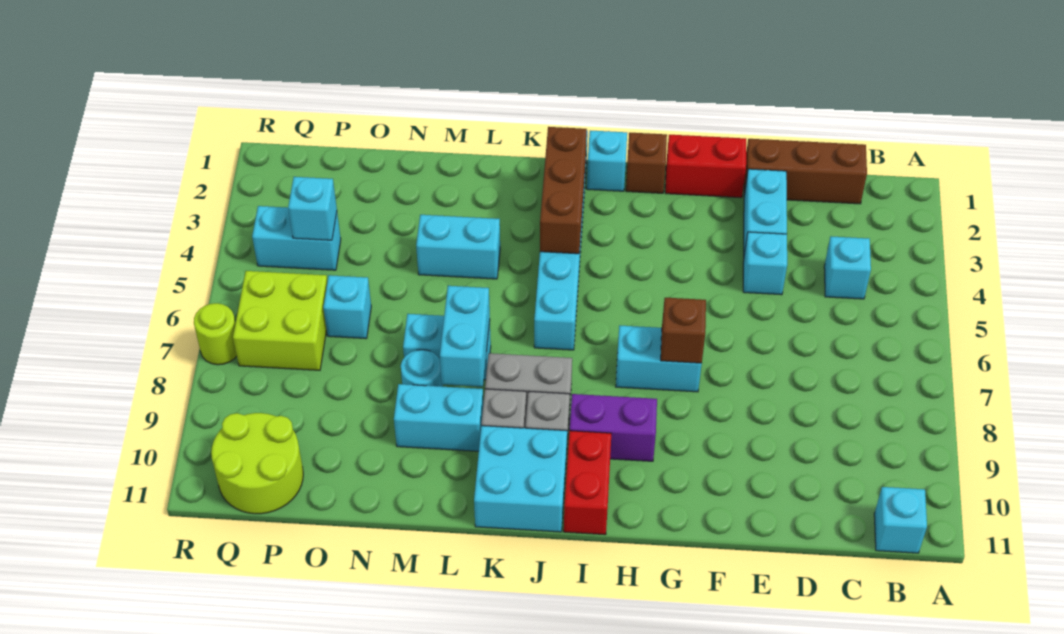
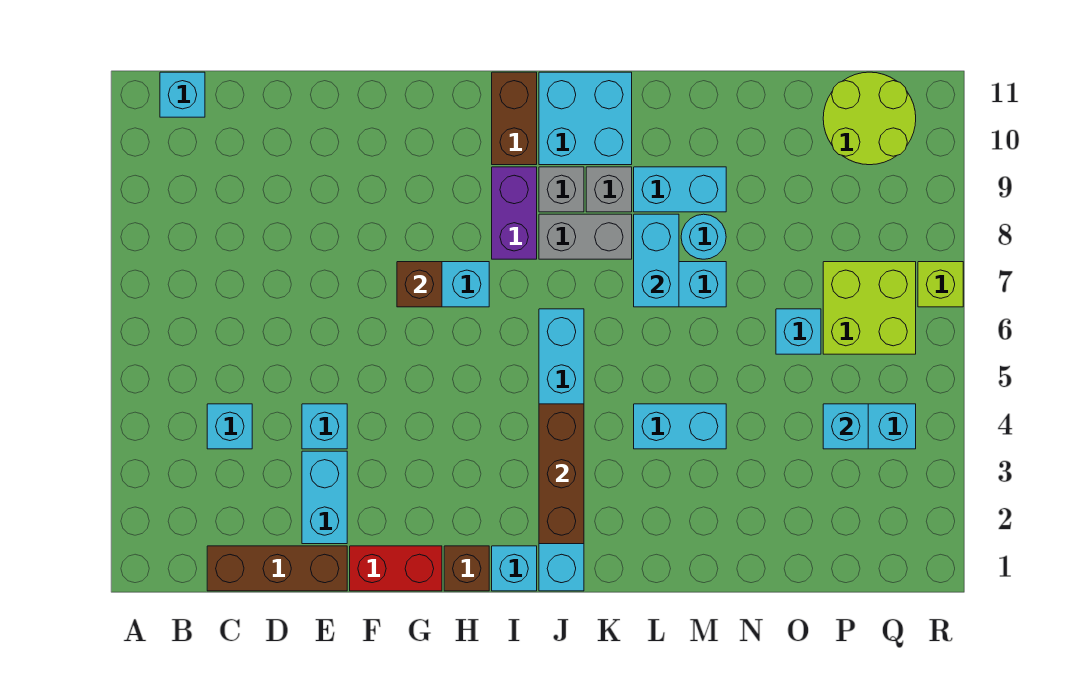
purple brick H9:I9 level 1 -> purple brick I8:I9 level 1
red brick I10:I11 level 1 -> brown brick I10:I11 level 1
lime round brick R7 level 1 -> lime brick R7 level 1

